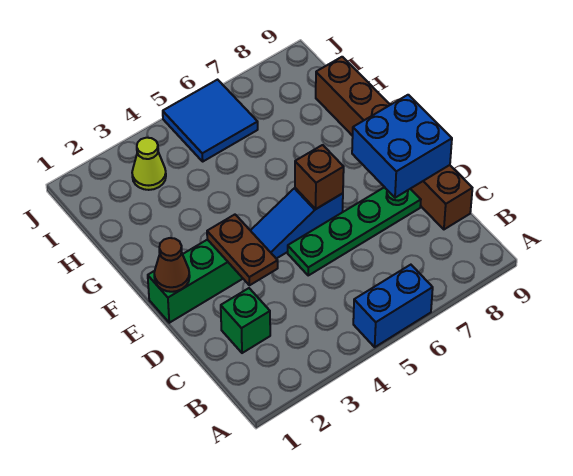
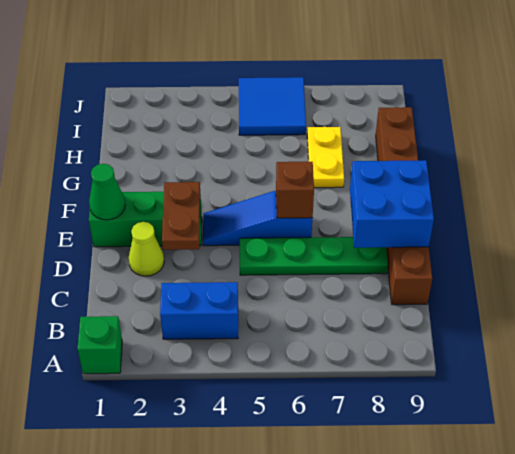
blue brick A5:A6 level 1 -> blue brick B3:B4 level 1
green brick C2 level 1 -> green brick A1 level 1
brown cone E1 level 2 -> green cone E1 level 2
none -> yellow plate G7:H7 level 1
lime cone I3 level 1 -> lime cone D2 level 1

